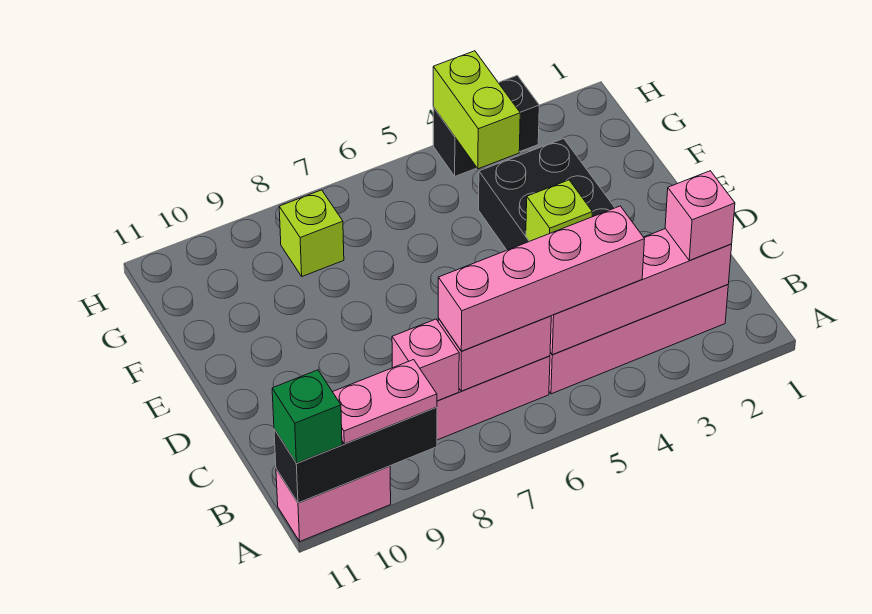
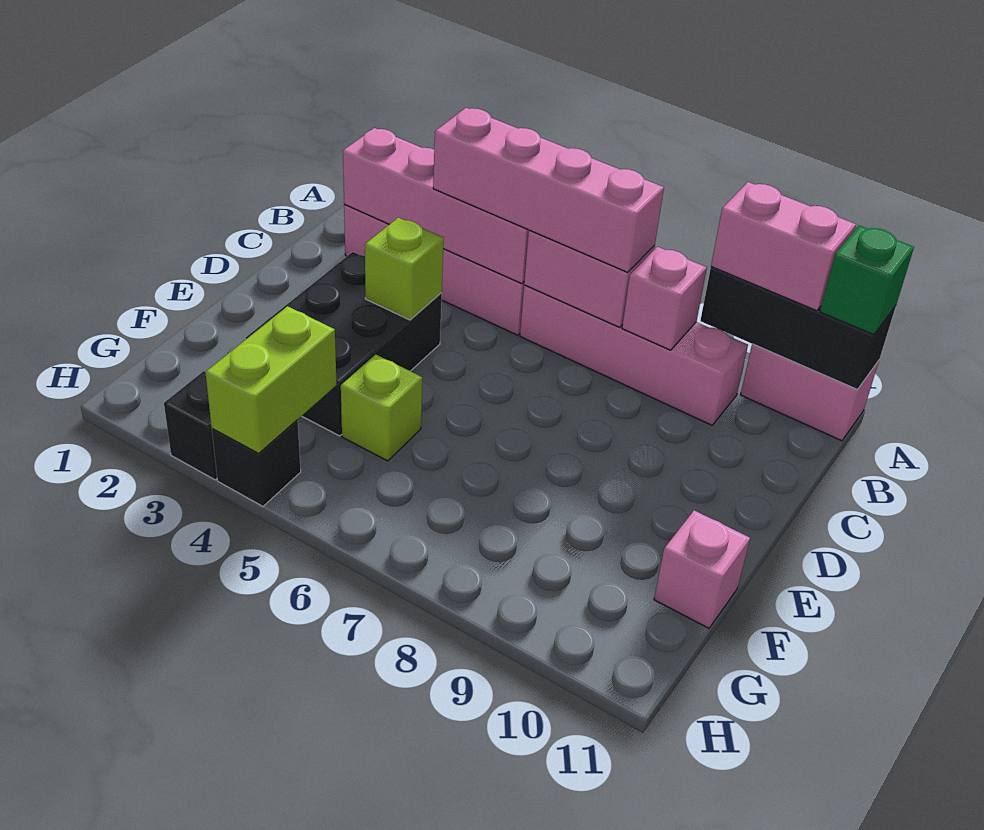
pink plate A9:A10 level 3 -> pink brick A9:A10 level 3
pink brick B2 level 3 -> pink brick F11 level 1
lime brick G8 level 1 -> lime brick F5 level 1

